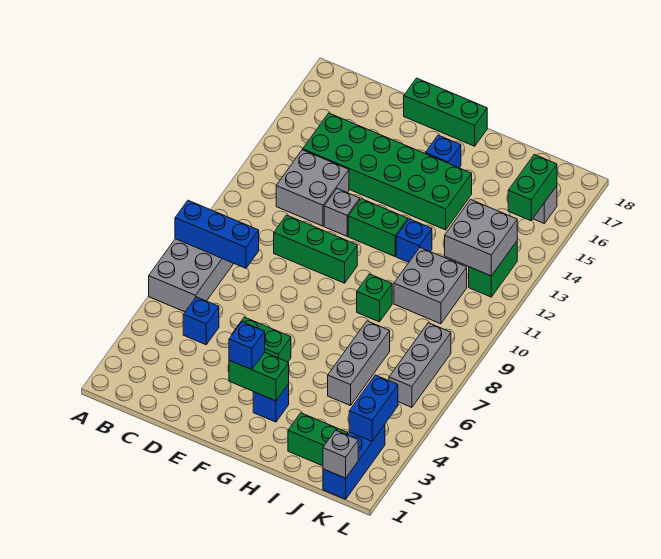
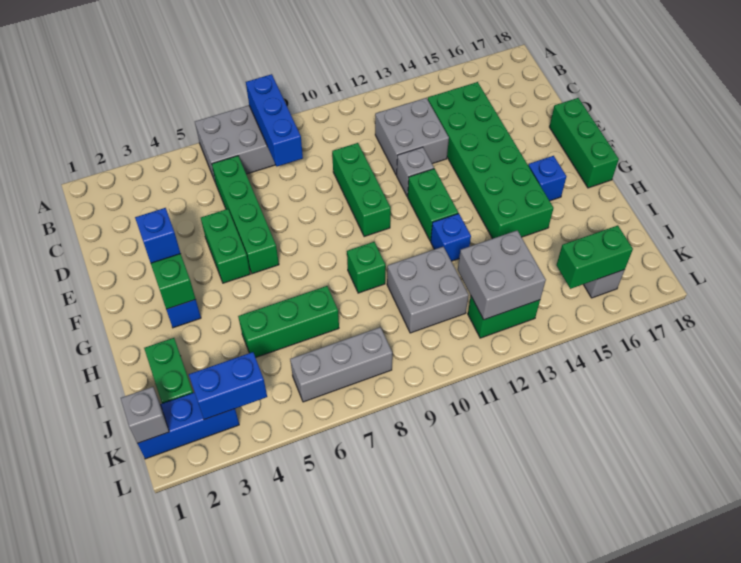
blue brick C5 level 1 -> none
none -> green brick C6:F6 level 1
grey brick I5:I7 level 1 -> green brick I5:I7 level 1

